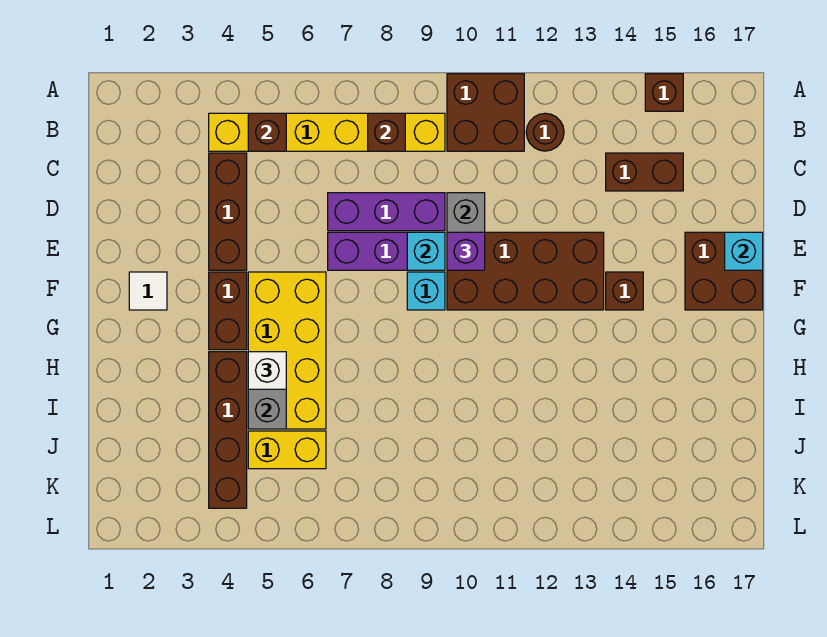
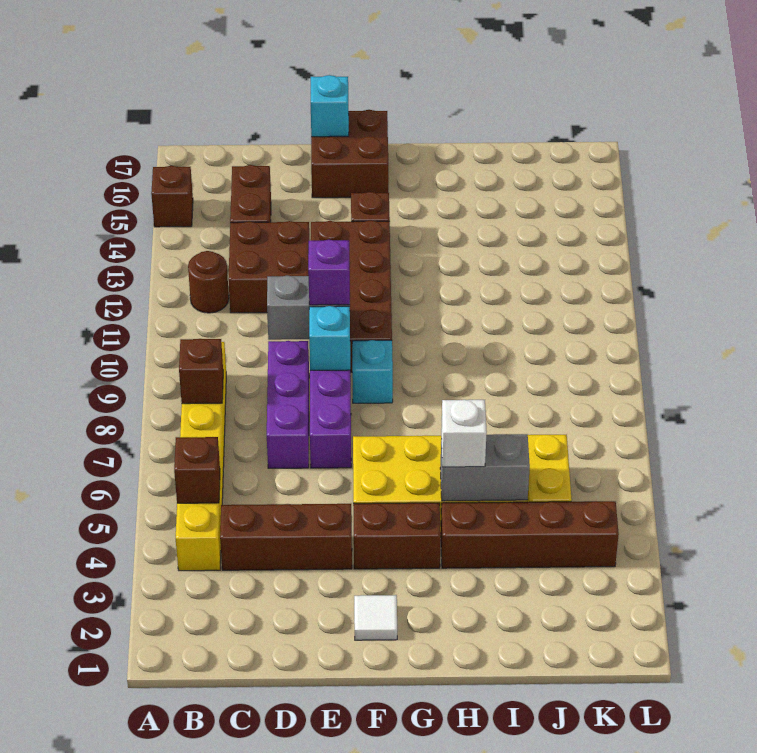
brown brick A10:B11 level 1 -> brown brick C12:D13 level 1

